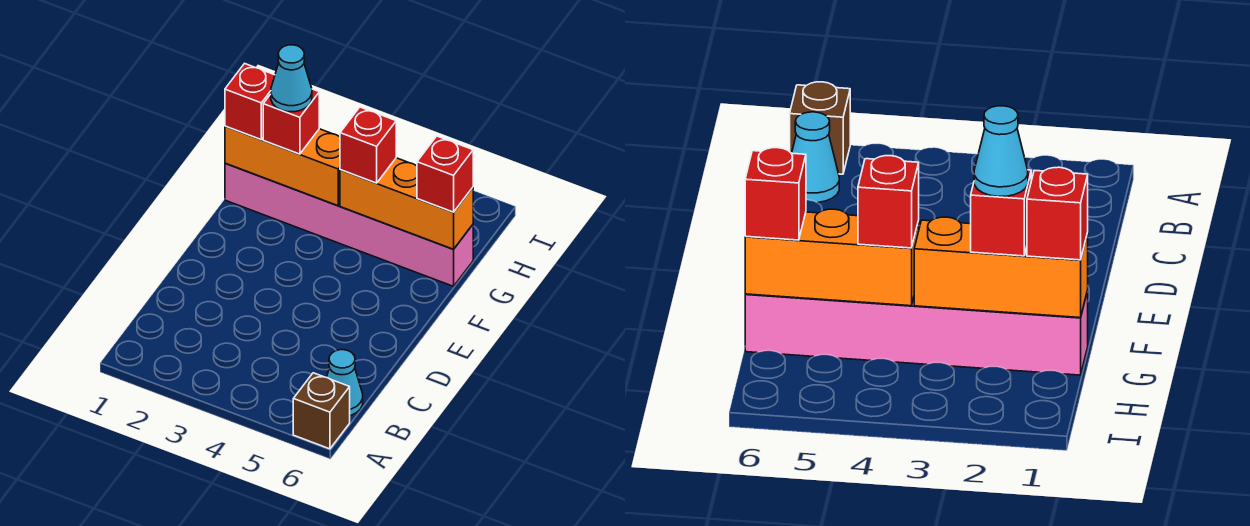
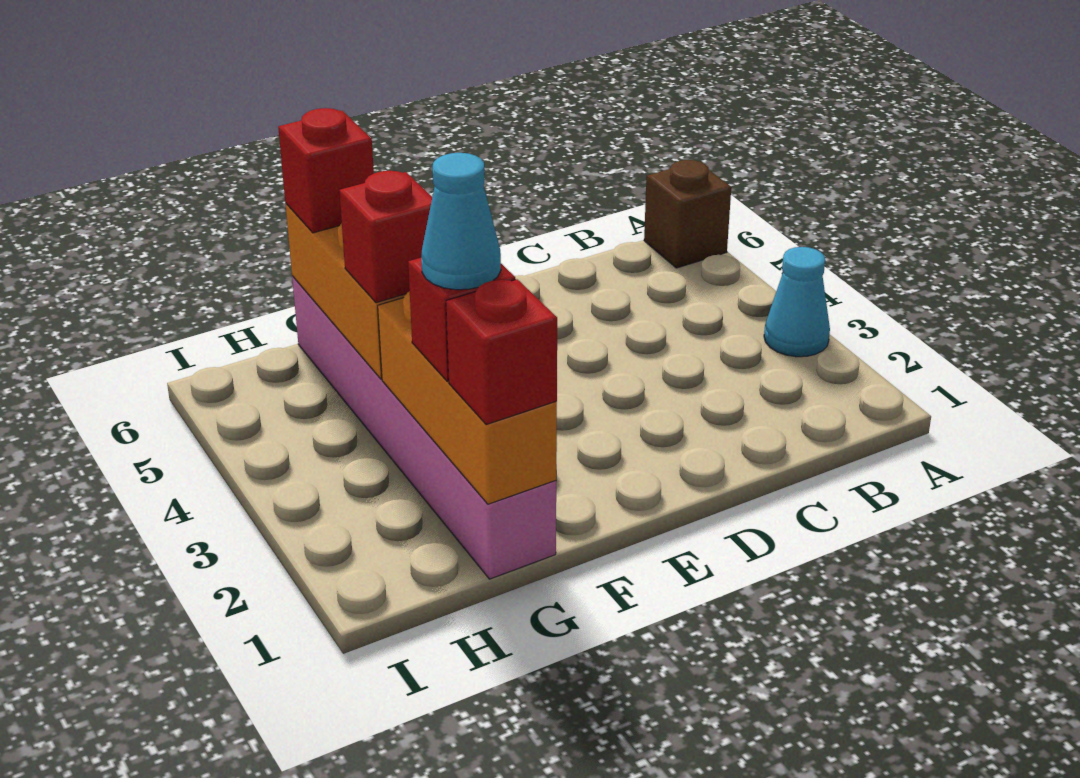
cyan cone B6 level 1 -> cyan cone A3 level 1

